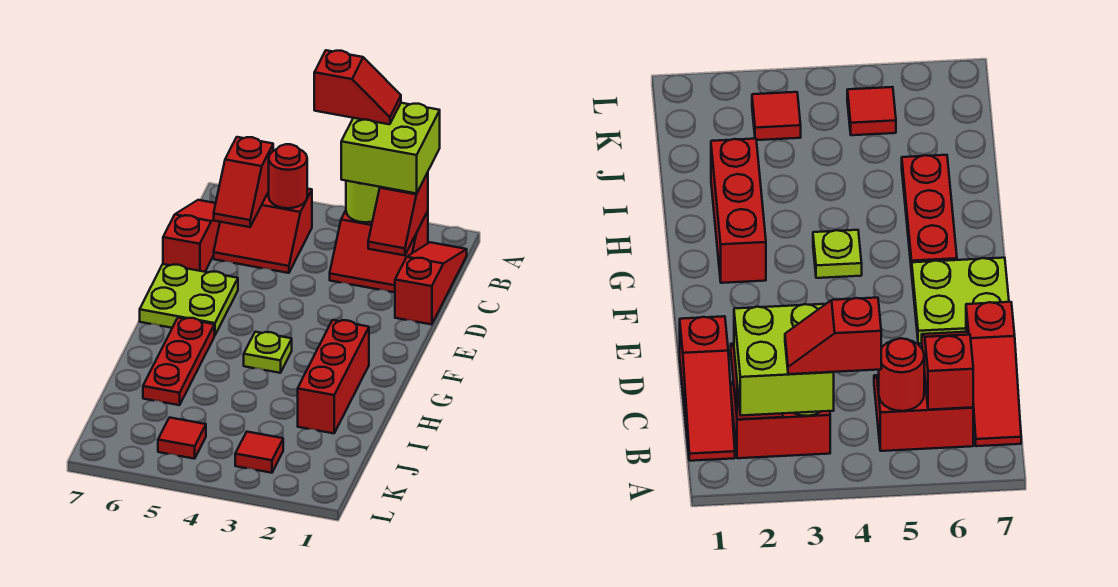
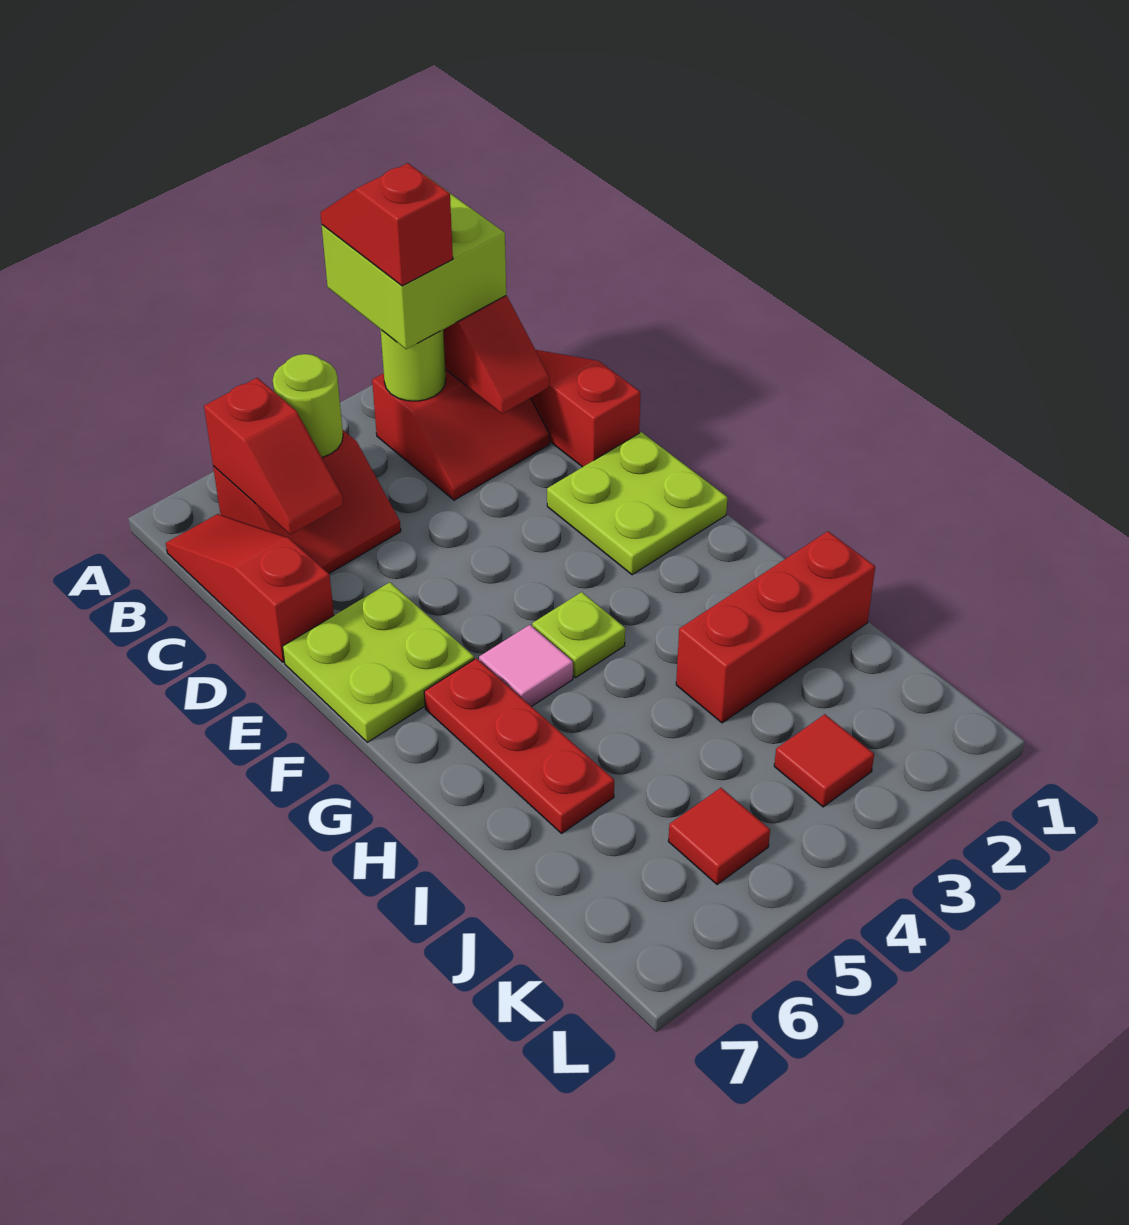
red slope A3:A4 level 4 top 4 -> red slope A3:B3 level 4 top B
red round brick B5 level 2 -> lime round brick B5 level 2
none -> lime plate E1:F2 level 1
red brick G2:I2 level 1 -> red brick I1:I3 level 1
none -> pink tile G5 level 1

